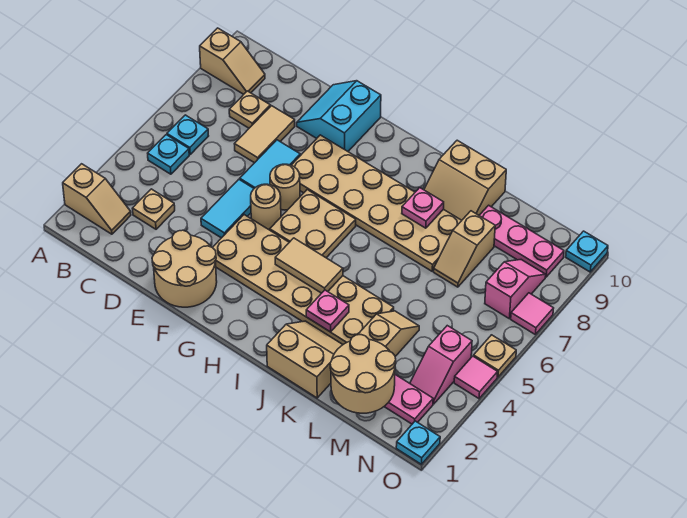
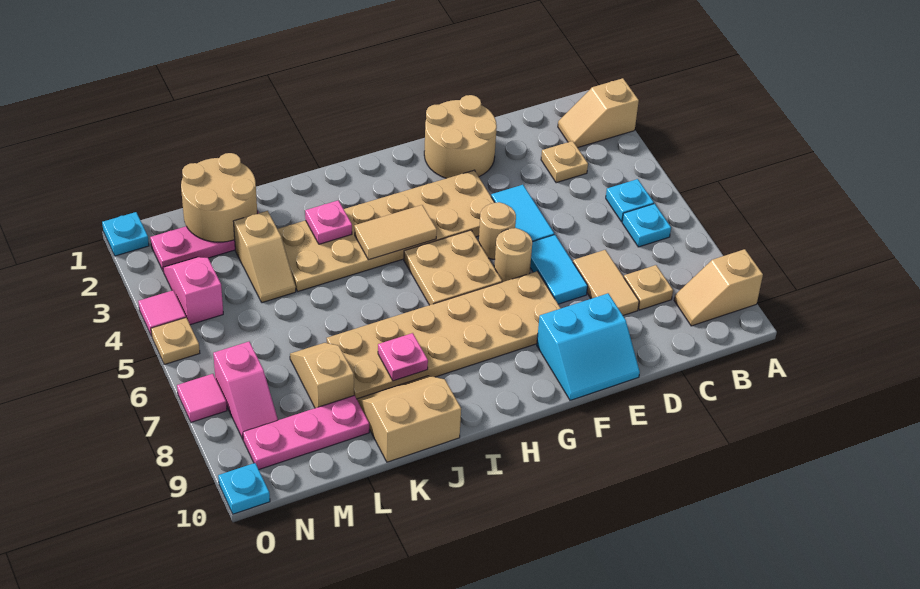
cyan slope E9:F10 level 1 top F -> cyan slope E9:F10 level 1 top 9
tan slope J1:K2 level 1 top 1 -> none

